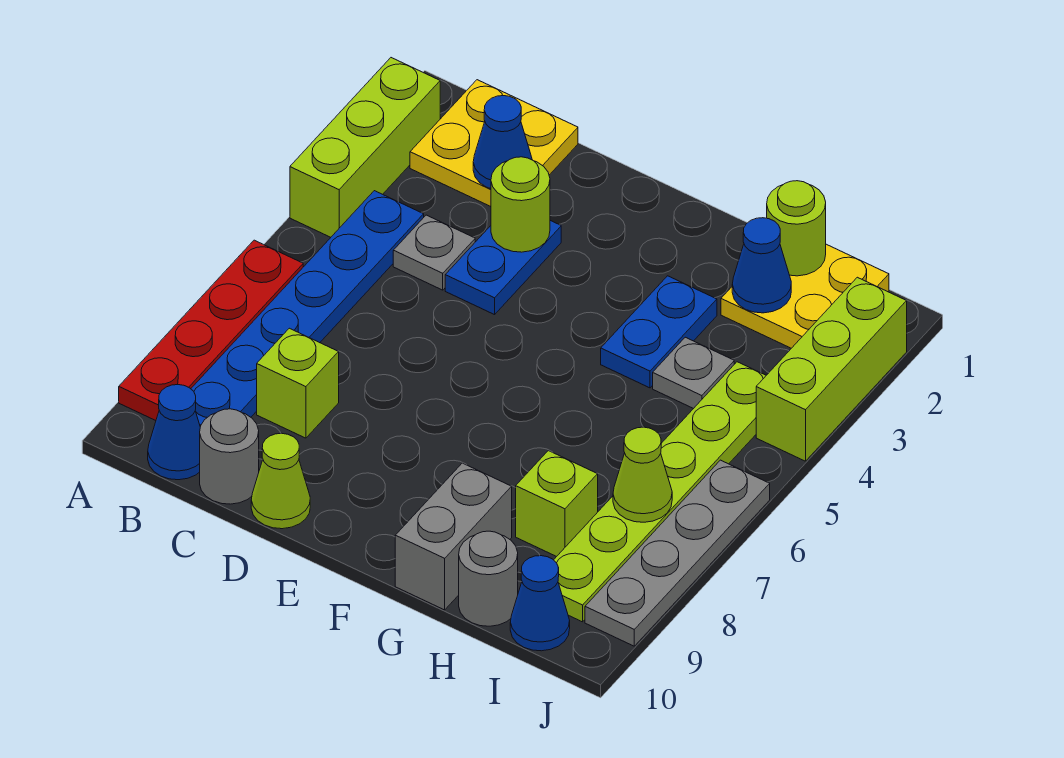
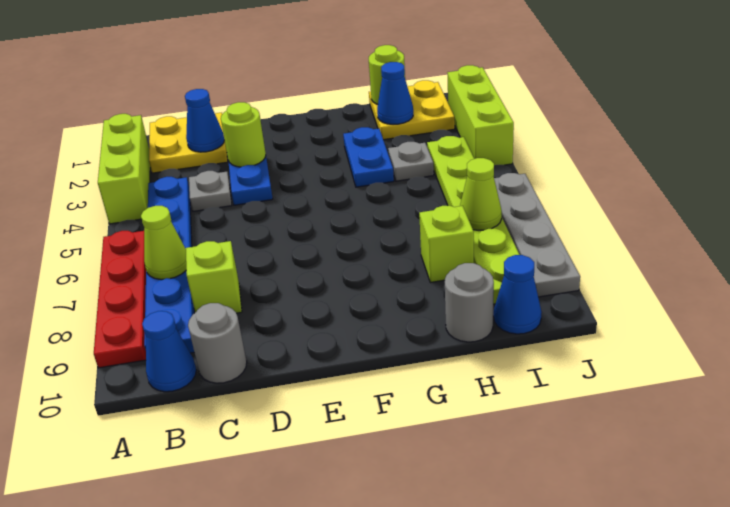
lime cone D10 level 1 -> lime cone B7 level 2
grey brick G9:G10 level 1 -> none

